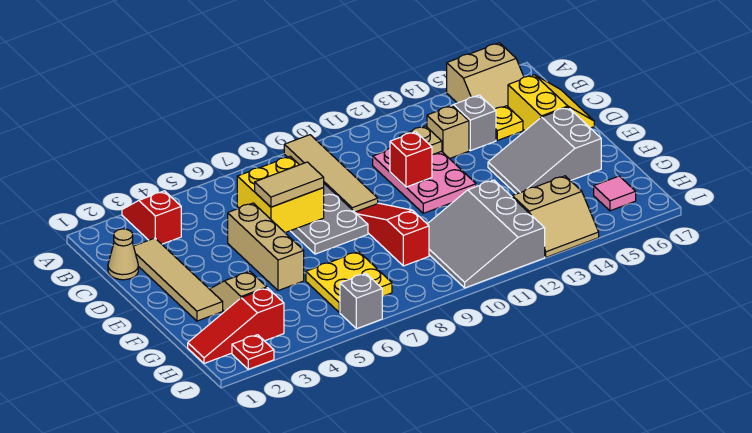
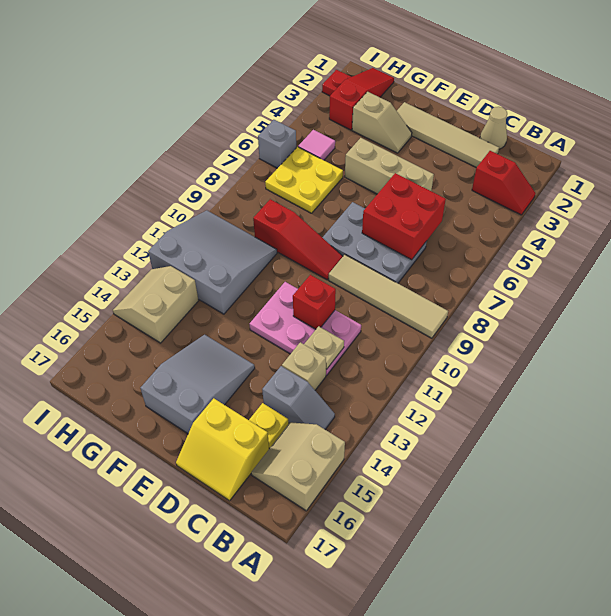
yellow brick C6:D7 level 2 -> red brick C6:D7 level 2
tan tile D6:D7 level 3 -> none
pink tile H16 level 1 -> pink tile H5 level 1

